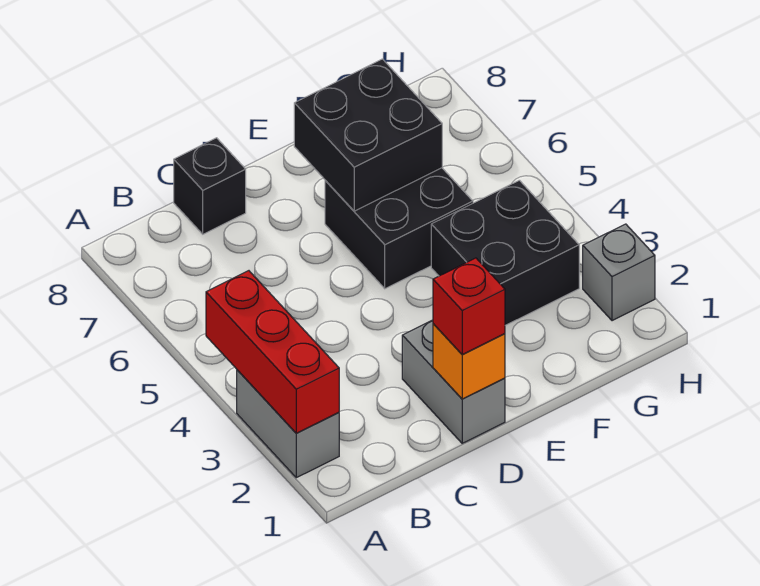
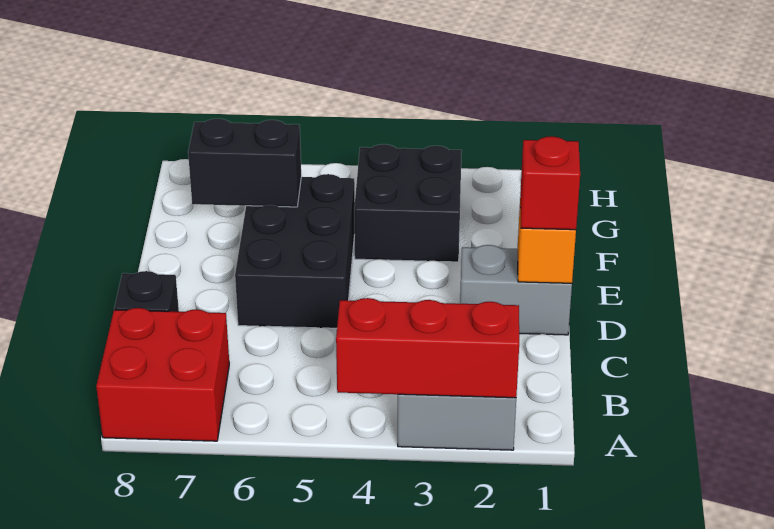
none -> red brick A7:B8 level 1
black brick E5:F6 level 1 -> black brick D5:F6 level 1
black brick E6:F7 level 2 -> black brick F6:F7 level 2
grey brick H2 level 1 -> none

